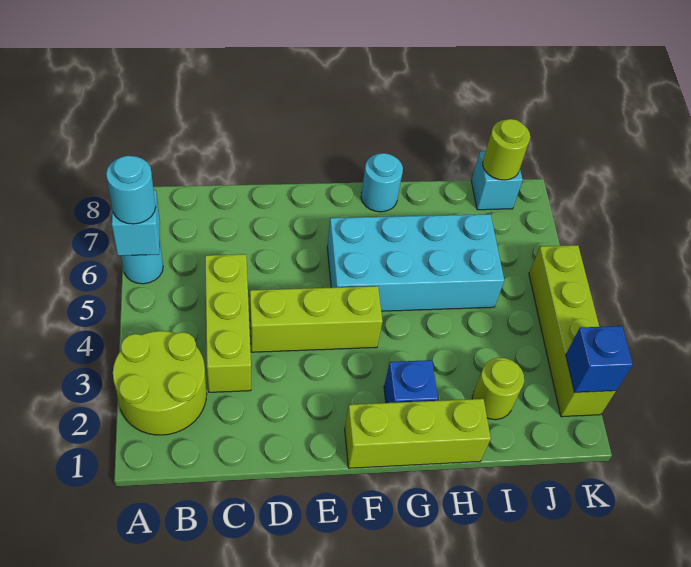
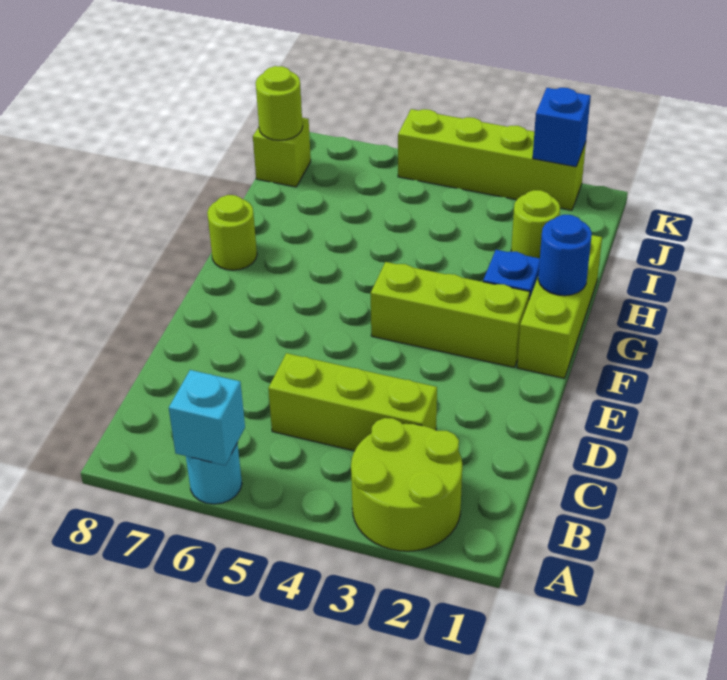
cyan round brick A6 level 3 -> none
lime brick D4:F4 level 1 -> lime brick F2:F4 level 1
cyan brick F5:I6 level 1 -> none
none -> blue round brick G1 level 2
cyan round brick G8 level 1 -> lime round brick G8 level 1
cyan brick J8 level 1 -> lime brick J8 level 1

